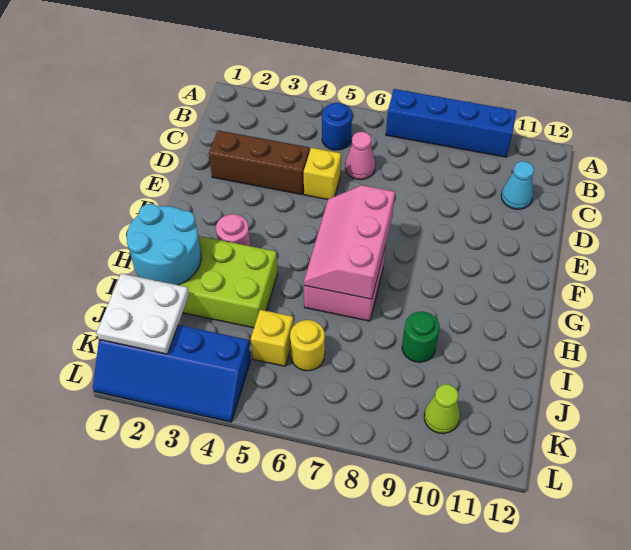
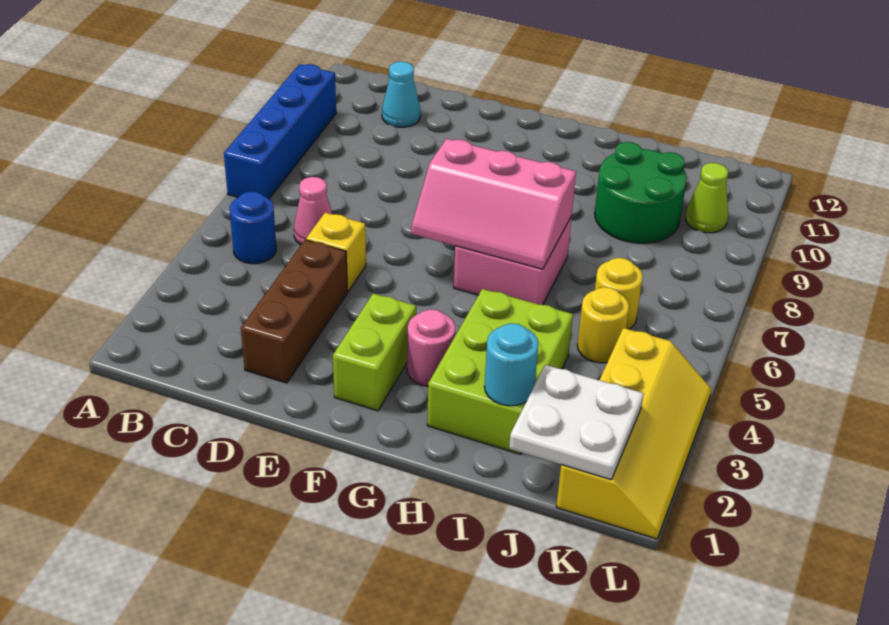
none -> lime brick F2:F3 level 1
cyan round brick H1:I2 level 2 -> cyan round brick I2 level 2
green round brick I9 level 1 -> green round brick I9:J10 level 1
yellow brick J5 level 1 -> yellow round brick J5 level 1
blue slope K1:L4 level 1 top K -> yellow slope K1:L4 level 1 top K

